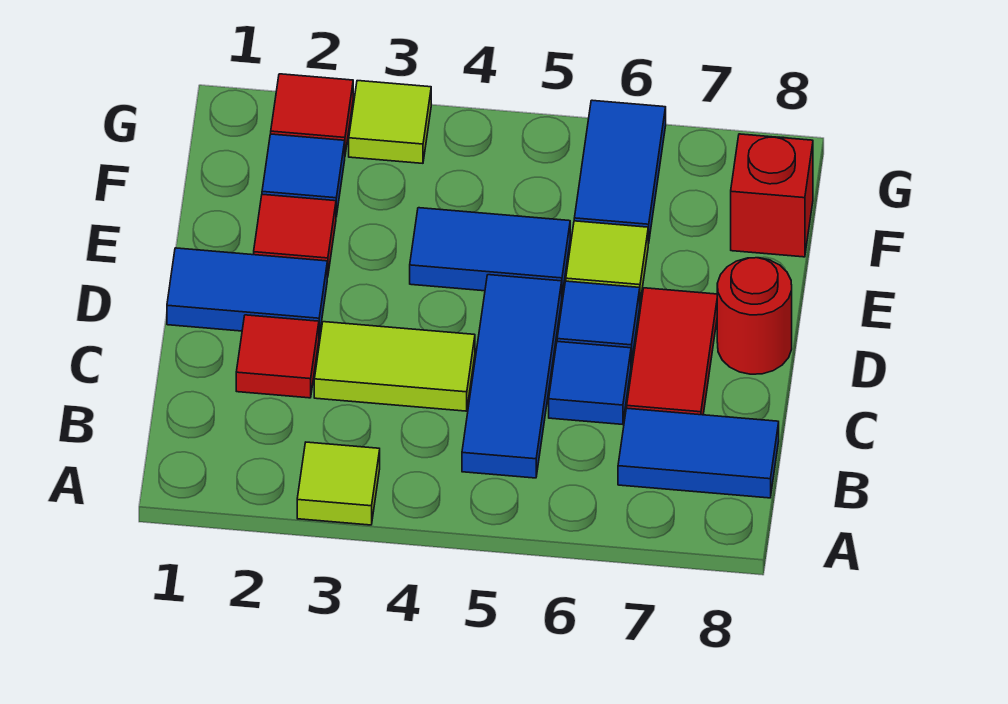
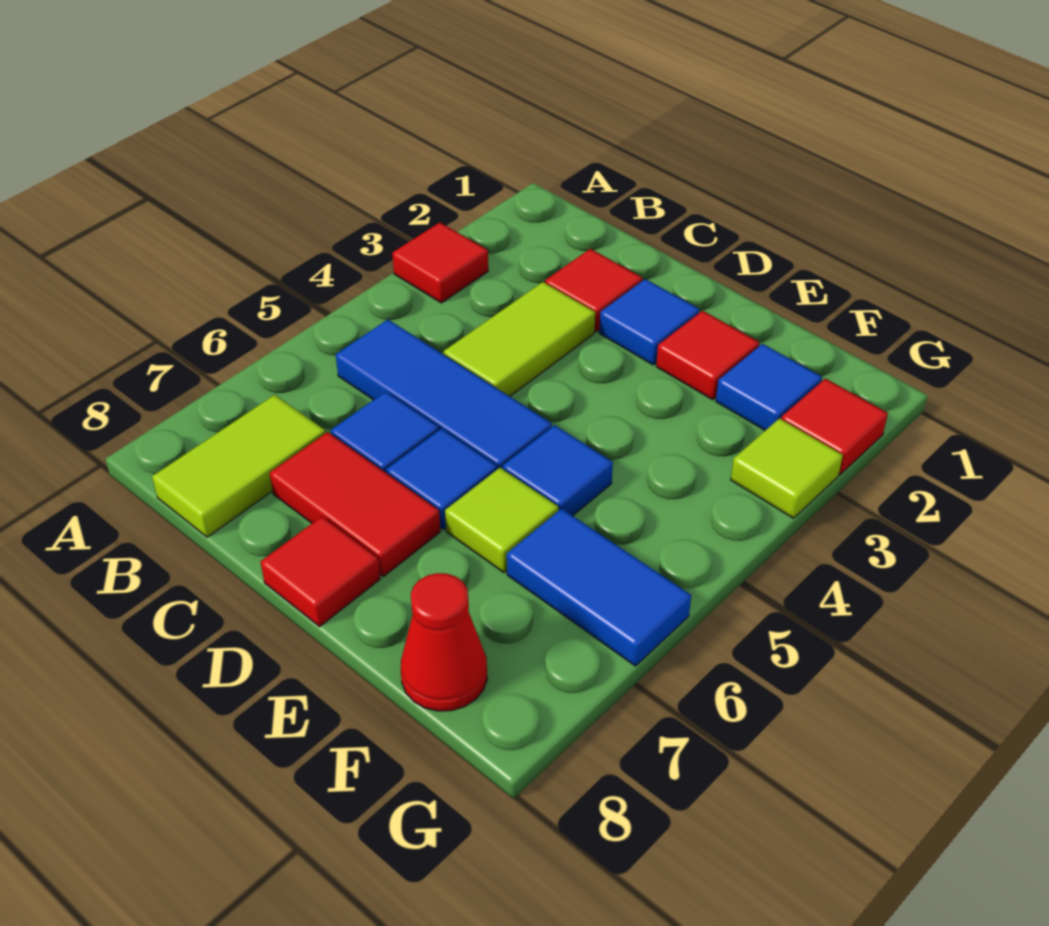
lime tile A3 level 1 -> red tile A3 level 1
blue tile B7:B8 level 1 -> lime tile B7:B8 level 1
blue tile D1:D2 level 1 -> blue tile D2 level 1
red round brick D8 level 1 -> red tile D8 level 1
blue tile E4:E5 level 1 -> blue tile E5 level 1
red brick F8 level 1 -> red cone F8 level 1

